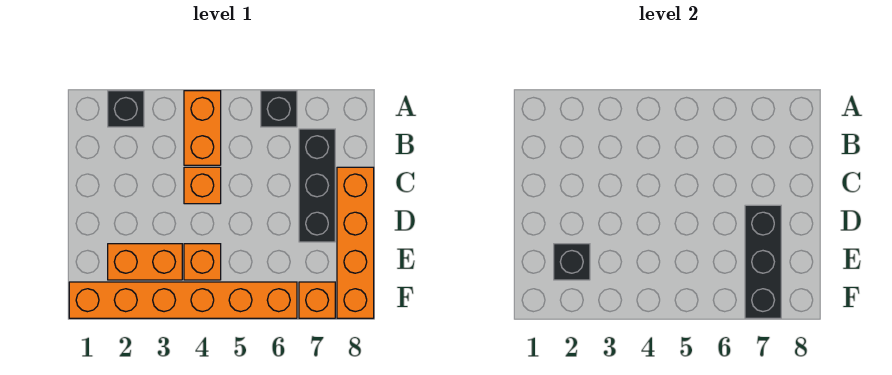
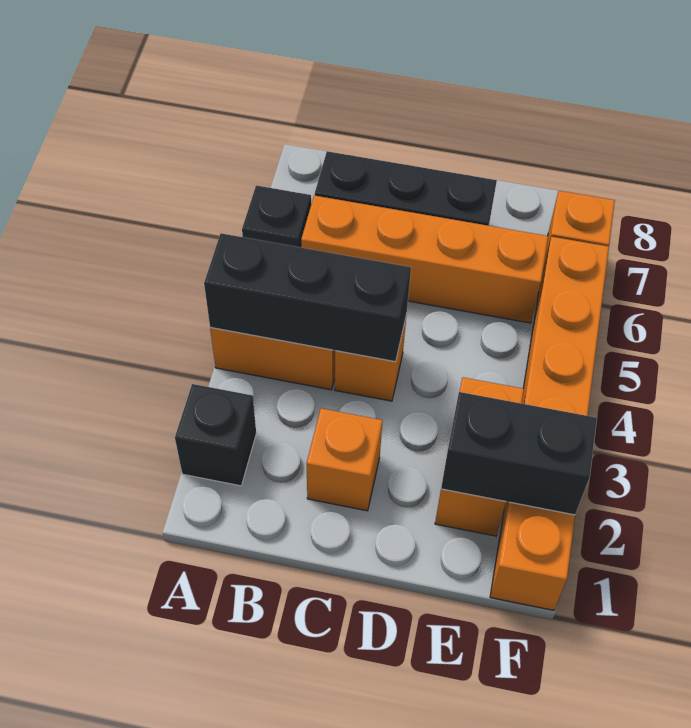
orange brick C8:F8 level 1 -> orange brick B6:E6 level 1
black brick D7:F7 level 2 -> black brick A4:C4 level 2
black brick E2 level 2 -> black brick E2:F2 level 2
orange brick E4 level 1 -> orange brick C2 level 1

